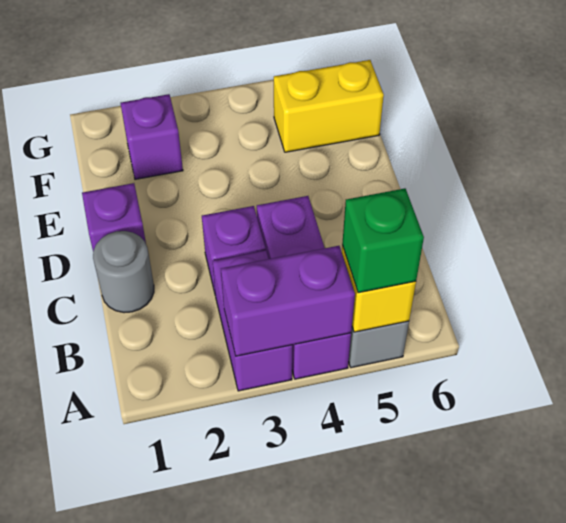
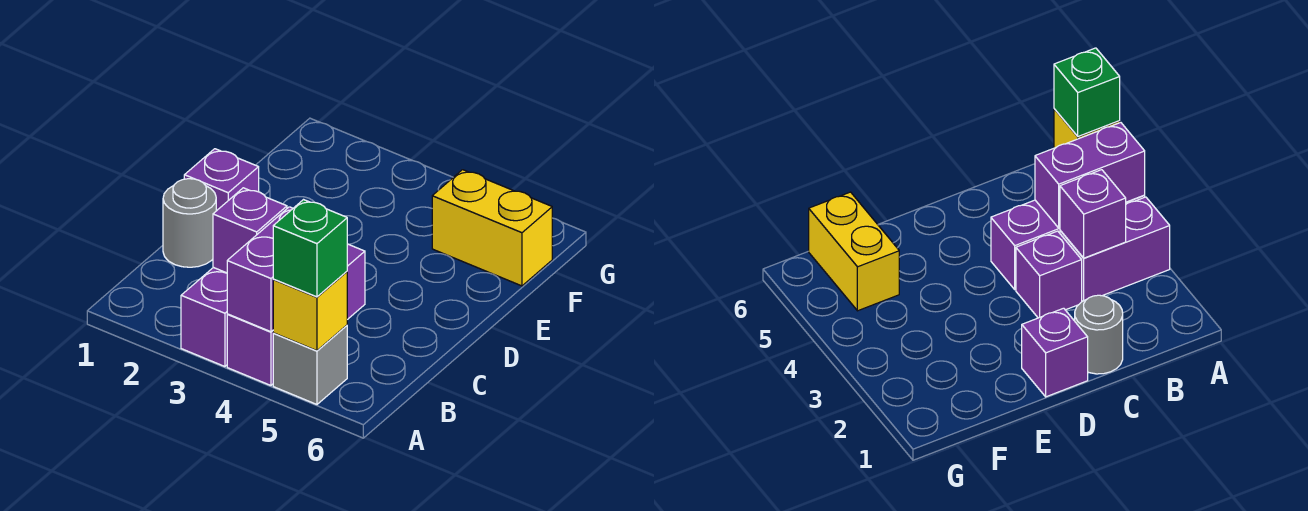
purple brick A3:A4 level 2 -> purple brick A4:B4 level 2
purple brick F2 level 1 -> purple brick B3 level 2

